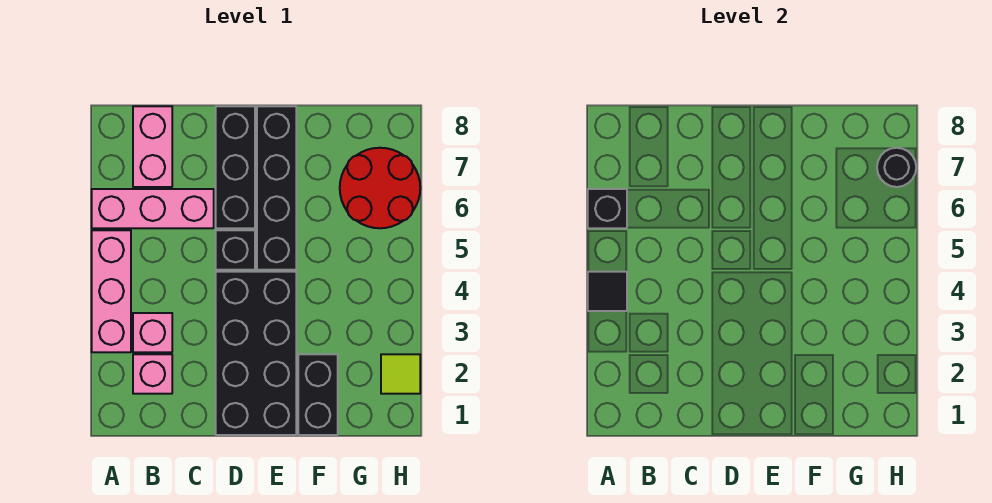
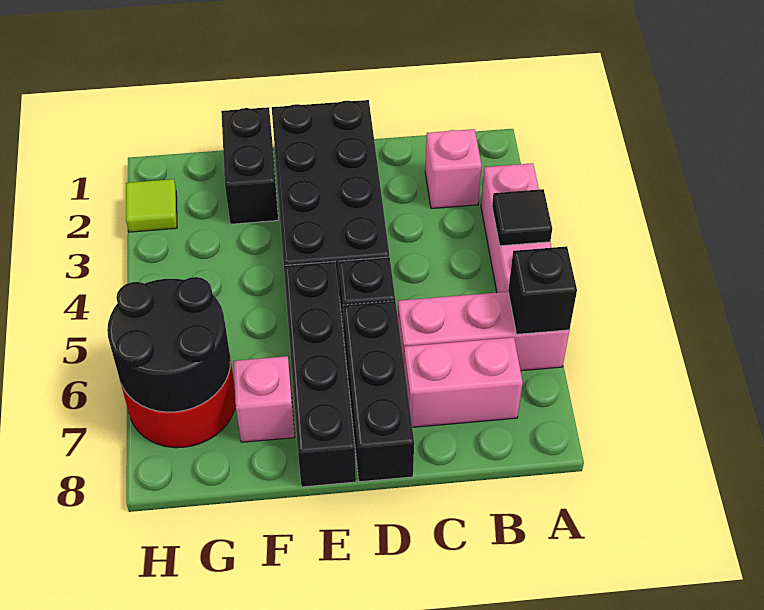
pink brick B3 level 1 -> pink brick F7 level 1
pink brick B7:B8 level 1 -> pink brick B7:C7 level 1
black round brick H7 level 2 -> black round brick G6:H7 level 2

